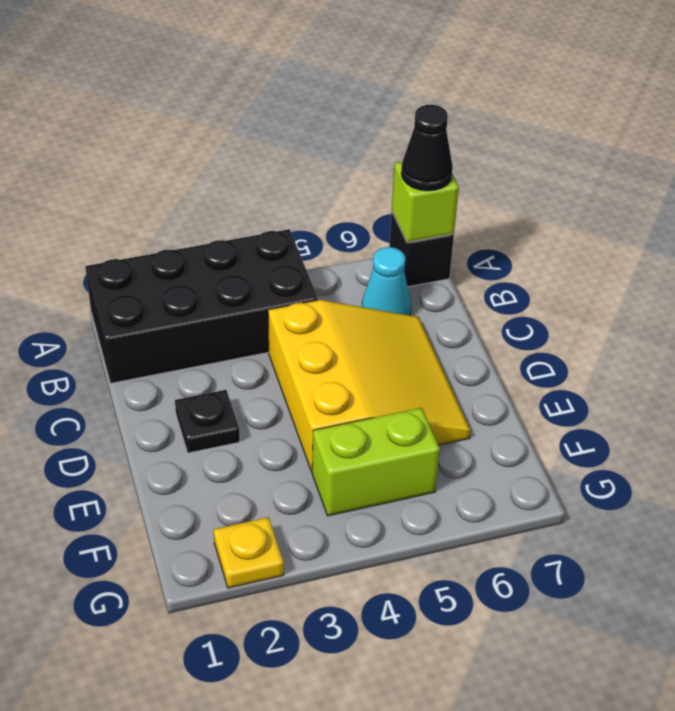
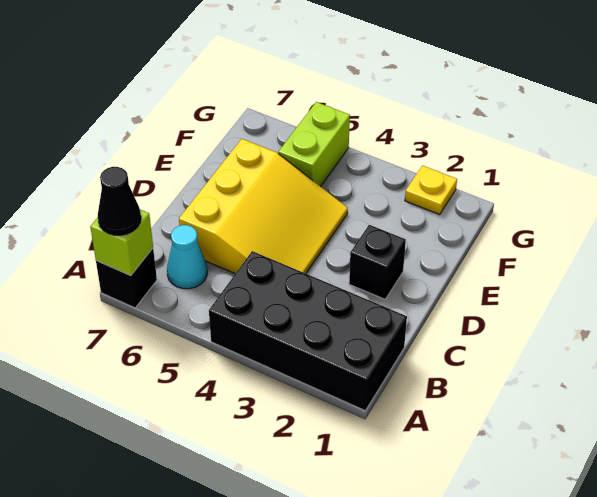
yellow slope C4:E6 level 1 top 4 -> yellow slope C4:E6 level 1 top 6
black plate D2 level 1 -> black brick D2 level 1
lime brick F4:F5 level 1 -> lime brick F5:G5 level 1

